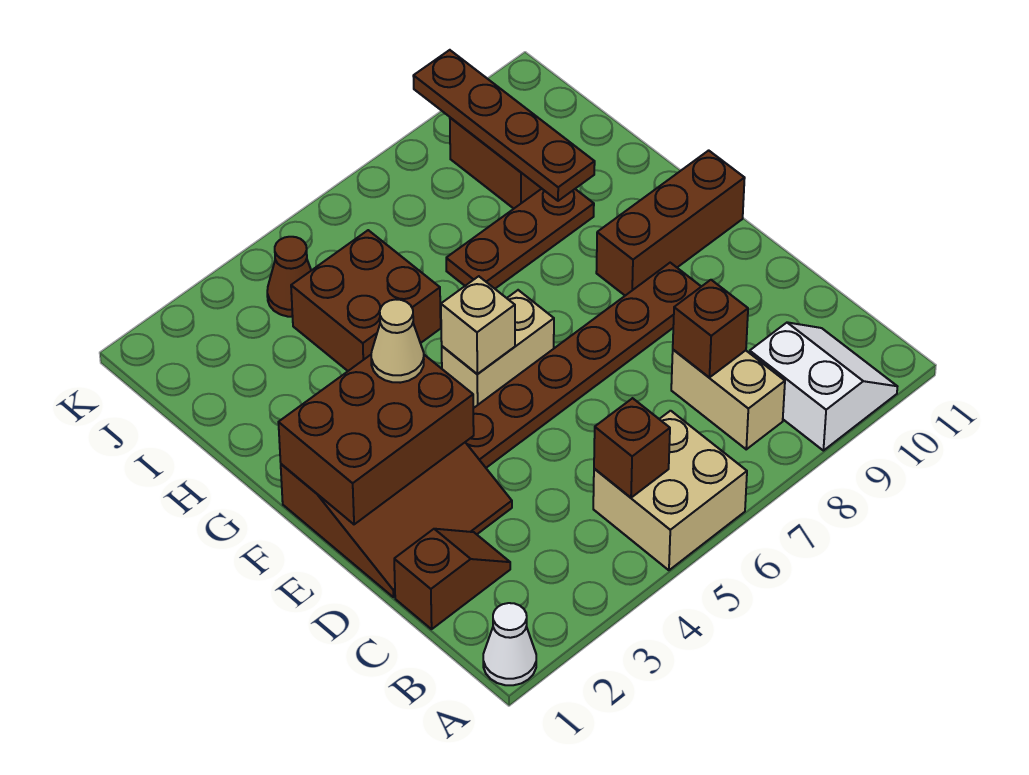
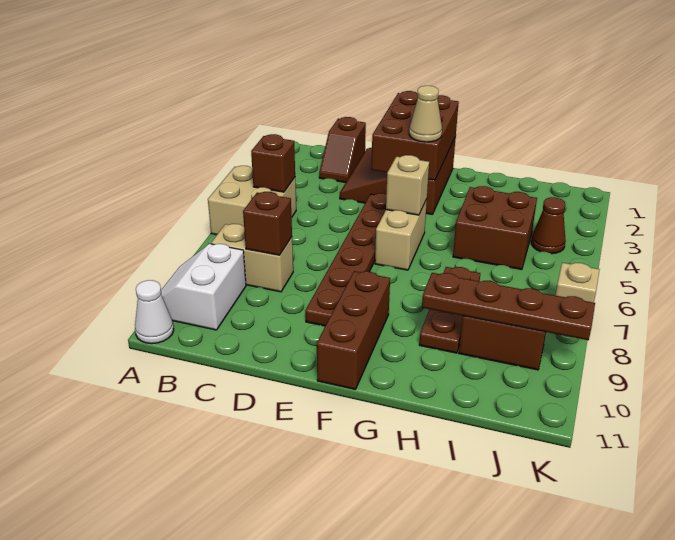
white cone A1 level 1 -> white cone A11 level 1
white slope A9:B10 level 1 top 9 -> white slope A9:B10 level 1 top B
none -> tan brick K7 level 1

